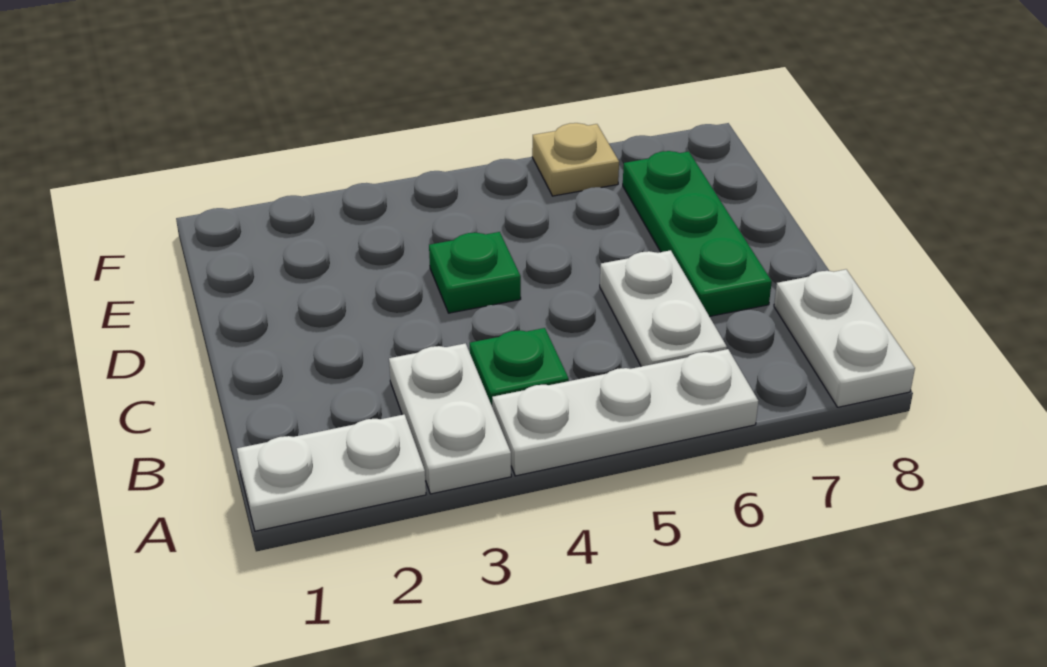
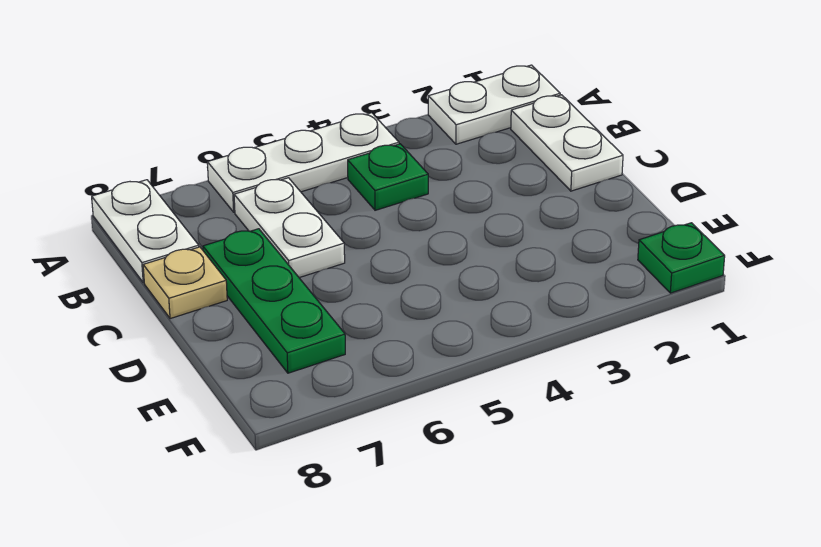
white plate A3:B3 level 1 -> white plate B1:C1 level 1
green plate D4 level 1 -> green plate F1 level 1
tan plate F6 level 1 -> tan plate C8 level 1

